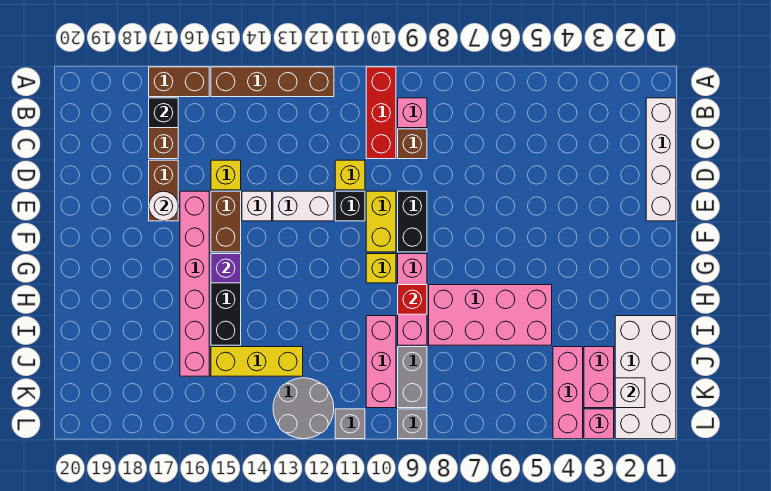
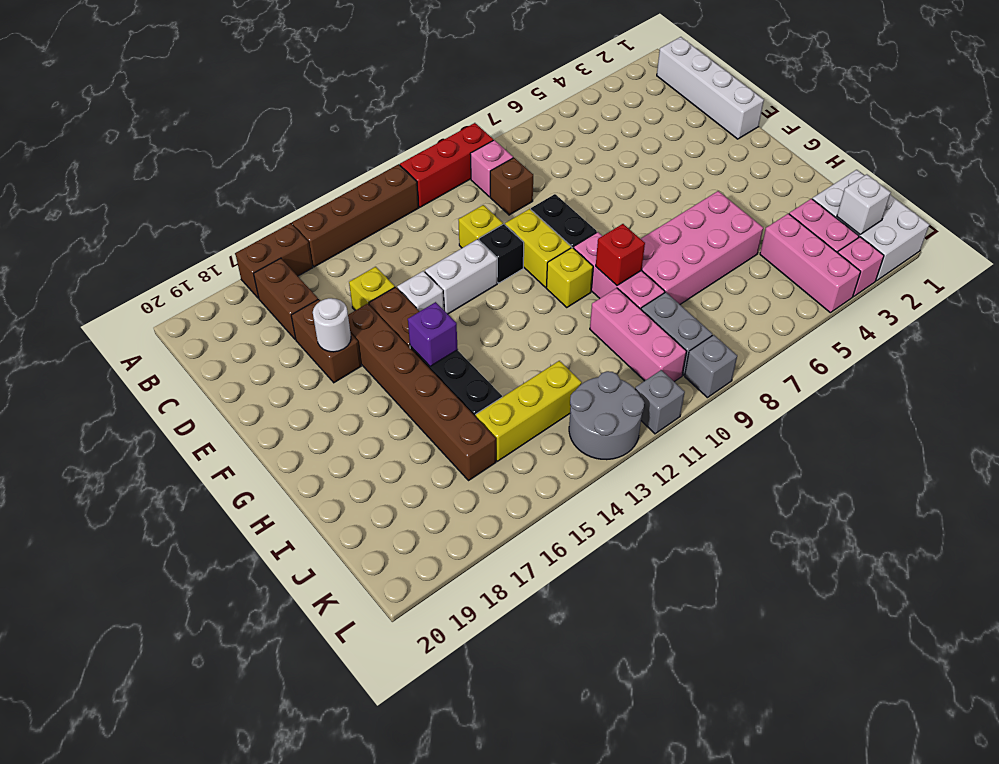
red brick A10:C10 level 1 -> red brick A9:A11 level 1
black brick B17 level 2 -> none
pink brick E16:J16 level 1 -> brown brick E16:J16 level 1
white brick I1:L2 level 1 -> white brick J1:L2 level 1

